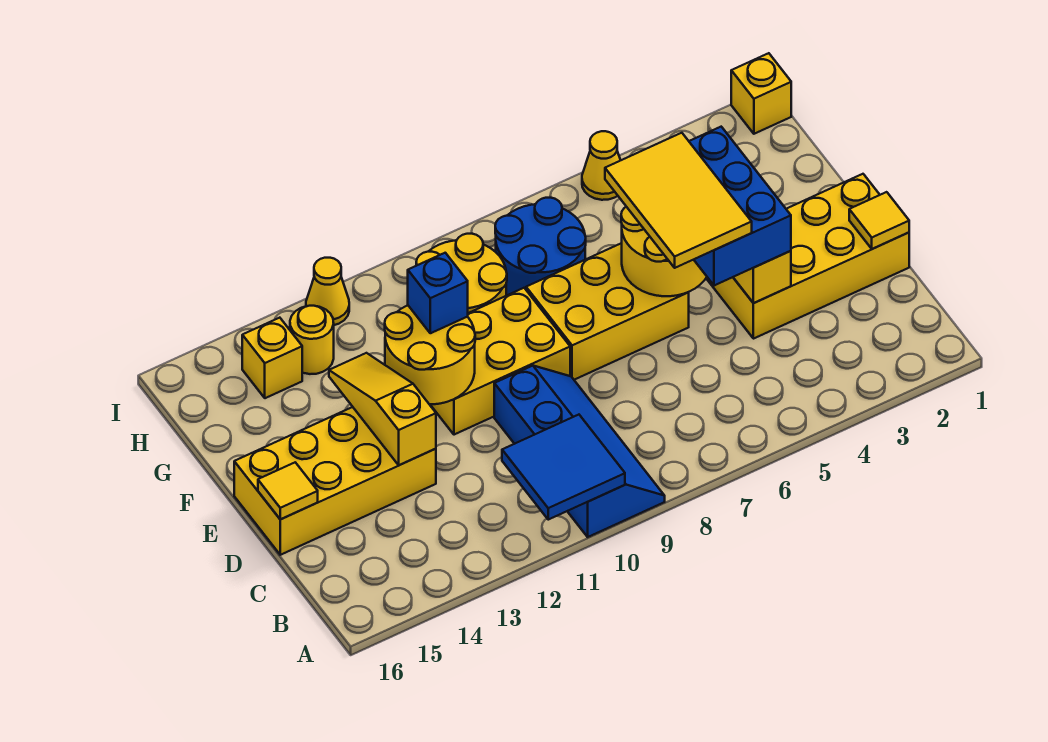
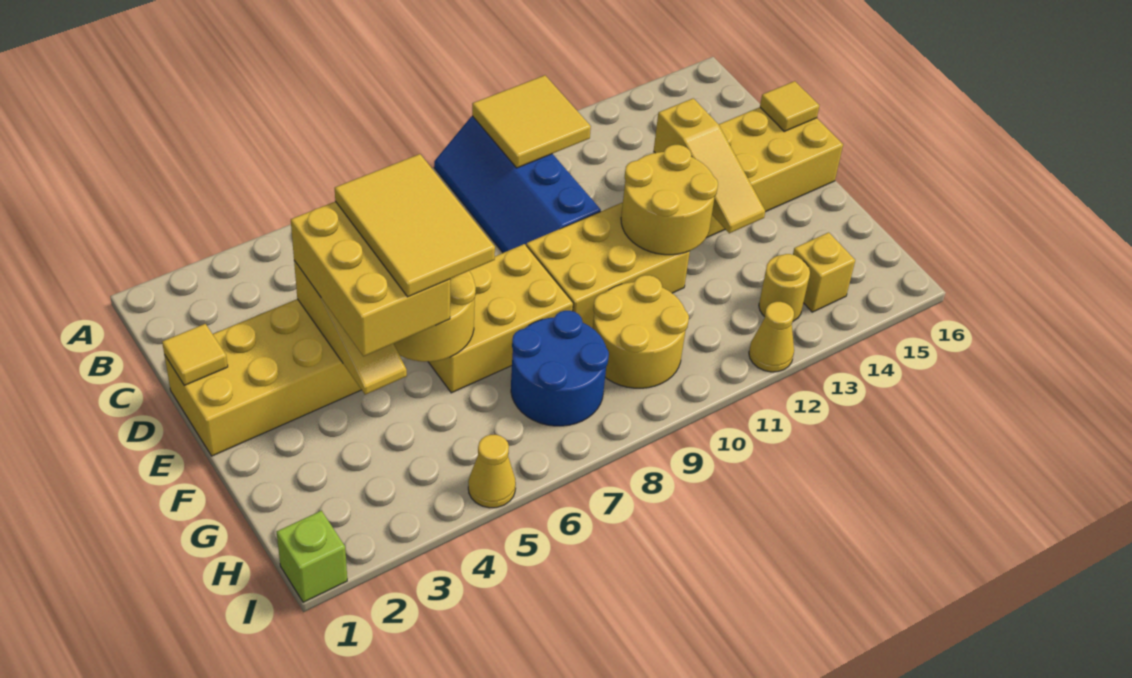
blue tile A10:B11 level 2 -> yellow tile A10:B11 level 2
blue brick D4:F5 level 3 -> yellow brick D4:F5 level 3
blue brick F11 level 3 -> none
yellow brick I1 level 1 -> lime brick I1 level 1

